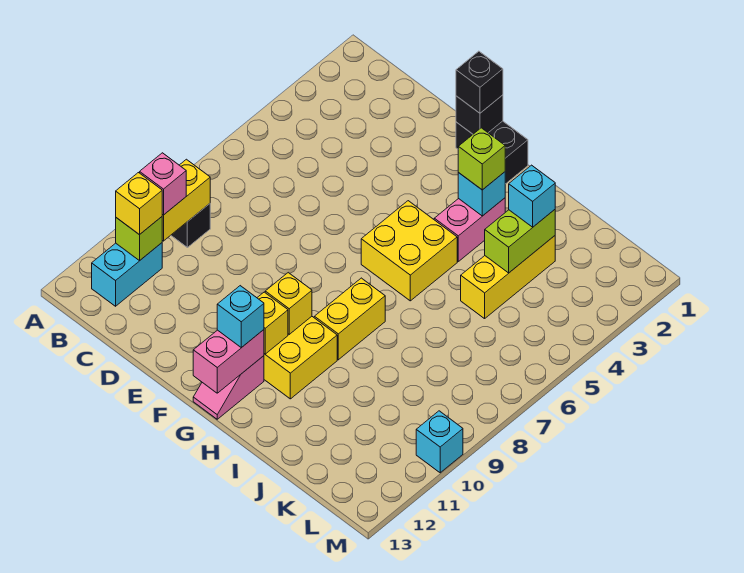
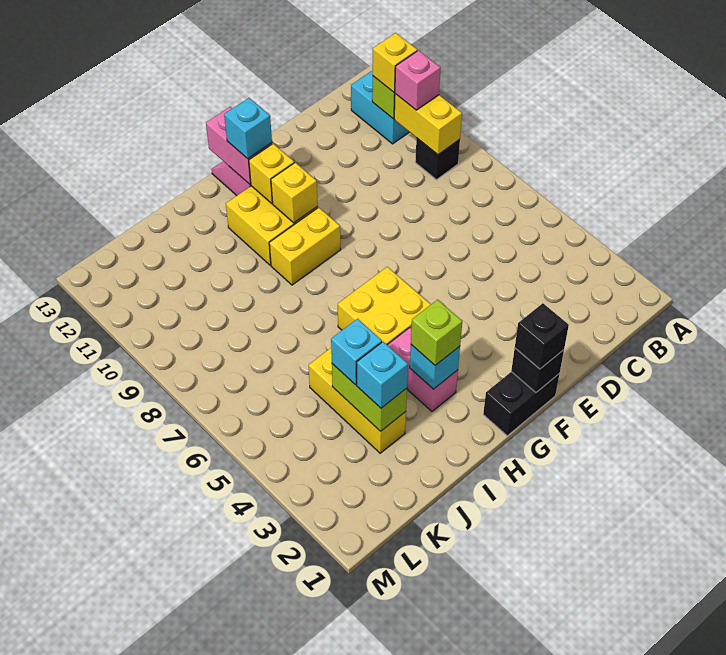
yellow brick H8:H9 level 1 -> yellow brick G9:H9 level 1
cyan brick M10 level 1 -> cyan brick J4 level 3

